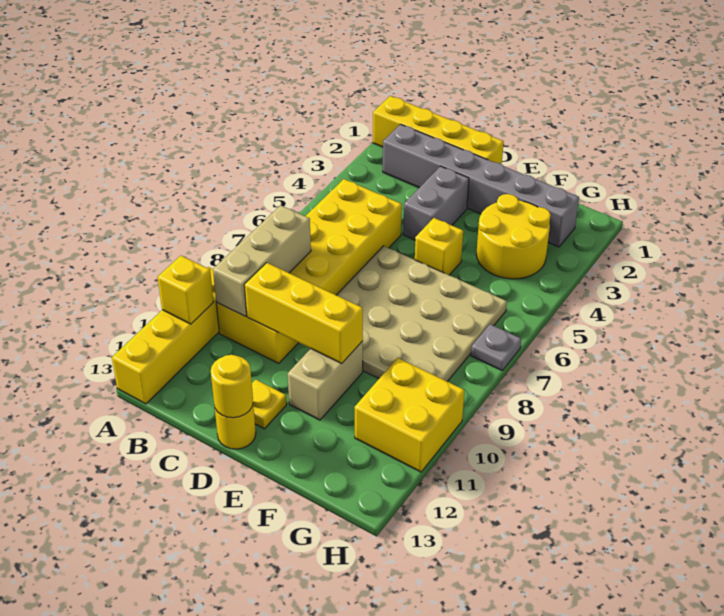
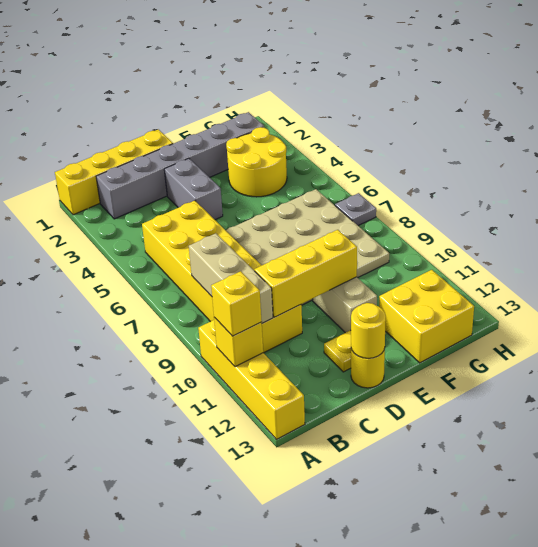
yellow brick E5 level 1 -> yellow brick A11 level 3
yellow brick G10:H11 level 1 -> yellow brick F12:G13 level 1

